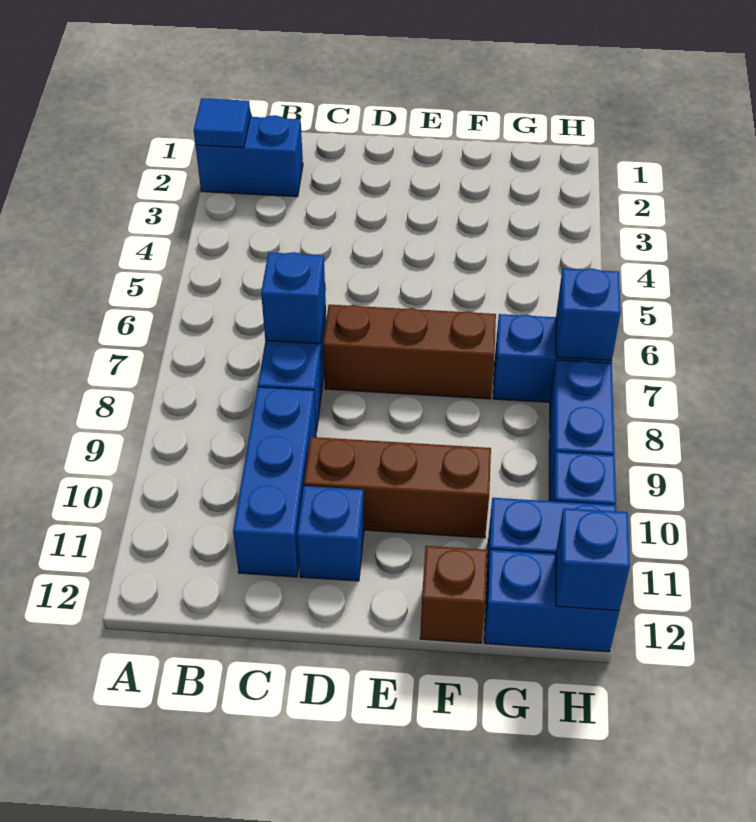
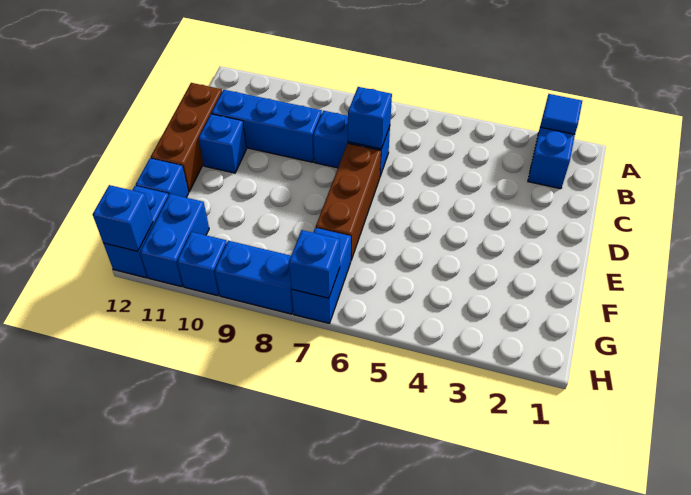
brown brick D10:F10 level 1 -> brown brick C12:E12 level 1
brown brick F12 level 1 -> blue brick F12 level 1

